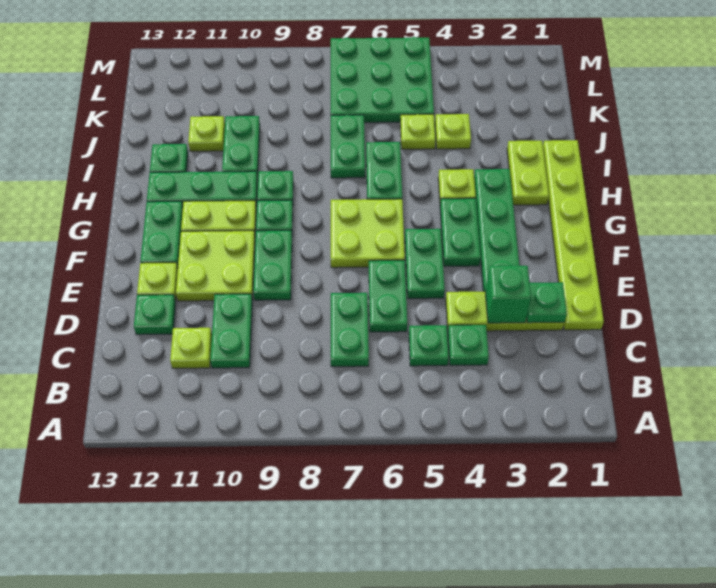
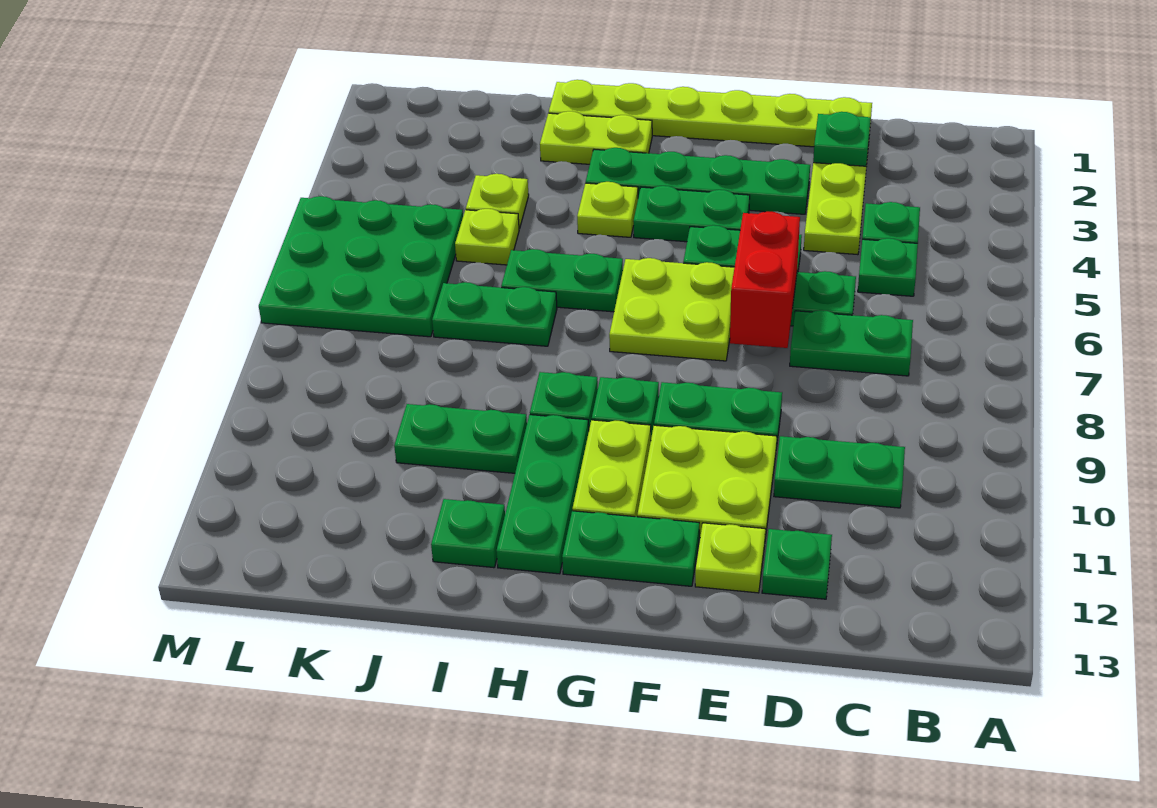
lime plate C11 level 1 -> none
green brick D3 level 2 -> none
none -> red brick E6:E7 level 2
lime plate J11 level 1 -> none

